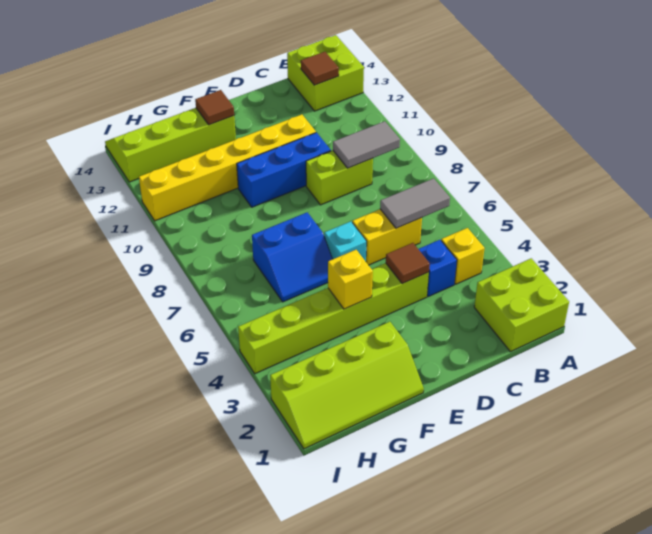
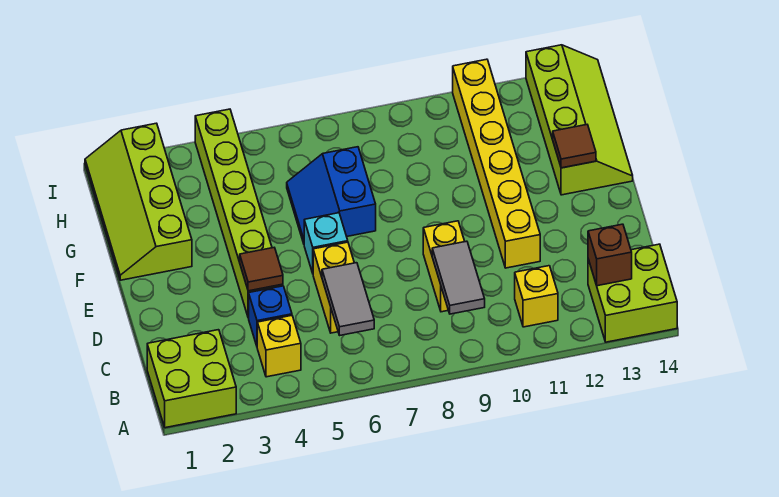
brown tile B13 level 2 -> brown brick B13 level 2
lime brick C9:D9 level 1 -> yellow brick C9:D9 level 1
blue brick D10:F10 level 1 -> none
yellow brick F4 level 2 -> yellow brick B11 level 1

